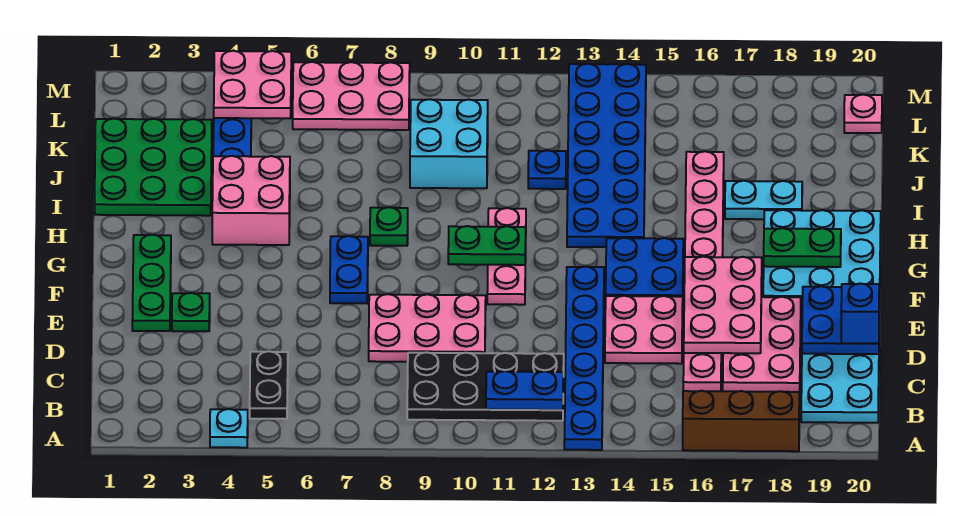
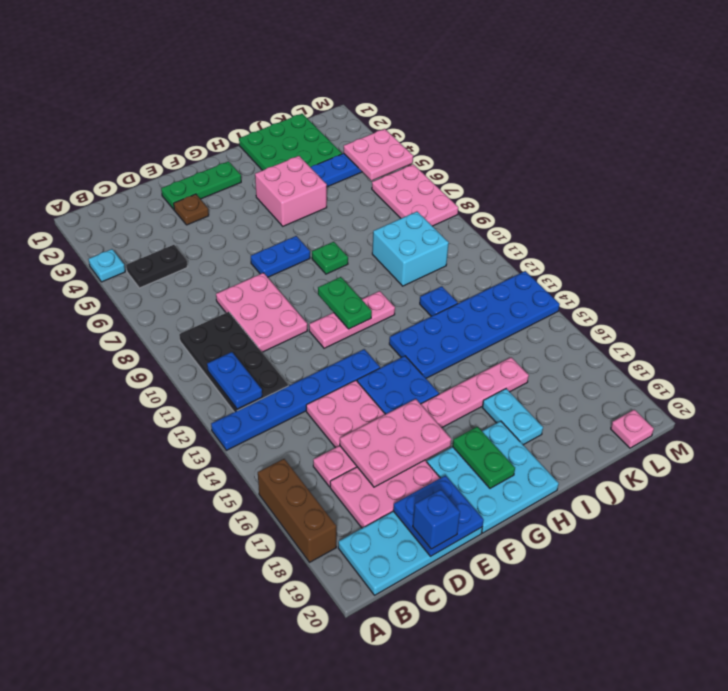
green plate E3 level 1 -> brown plate E3 level 1

